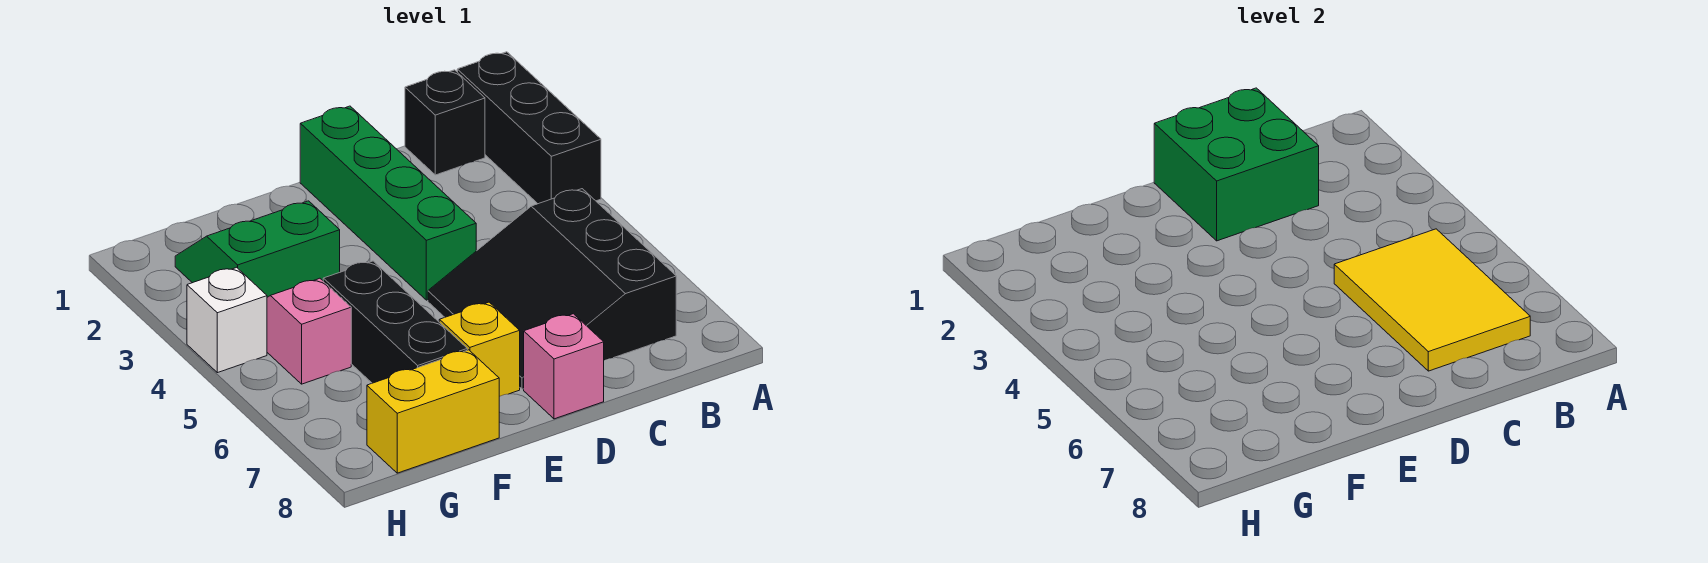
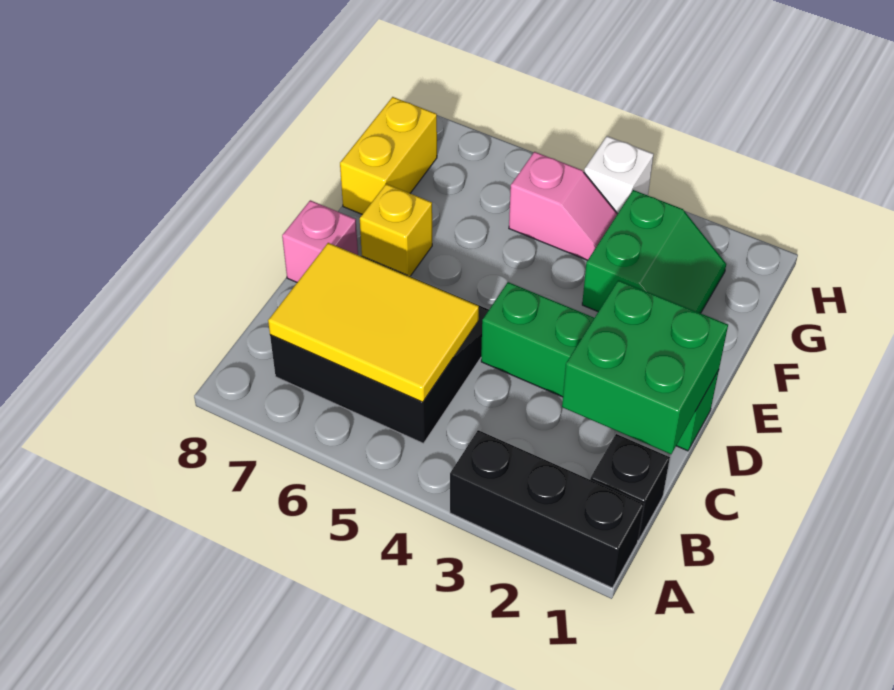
black brick F5:F7 level 1 -> none

